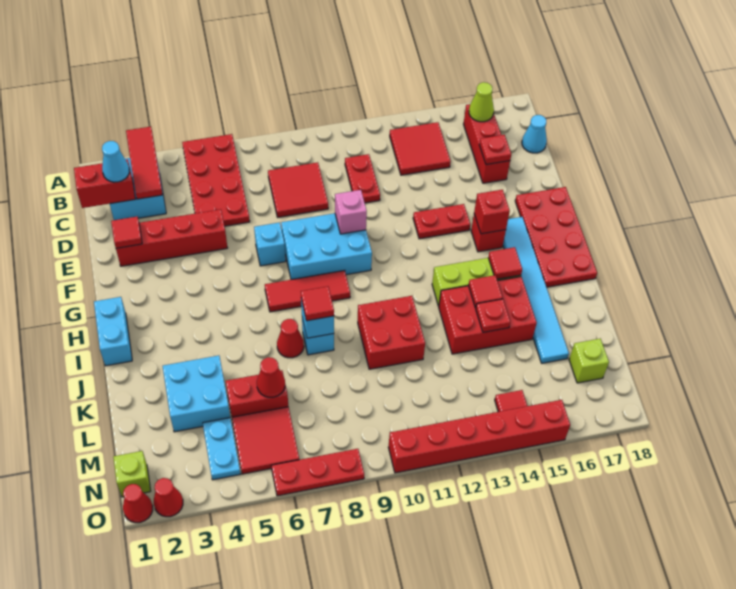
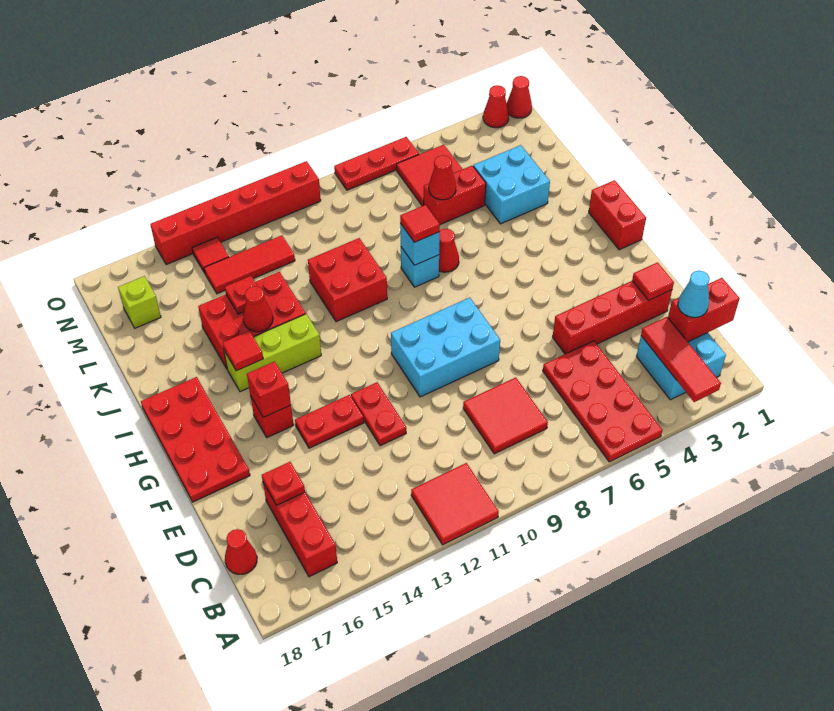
red tile B13:C14 level 1 -> red tile A11:B12 level 1
lime cone B16 level 2 -> none
red plate C11:D11 level 1 -> red plate E12:F12 level 1
cyan cone C18 level 1 -> red cone C18 level 1
cyan brick F7 level 1 -> none
pink brick F10 level 2 -> none
cyan tile G16:L16 level 1 -> none
cyan brick H1:I1 level 1 -> red brick H1:I1 level 1
red tile H7:H9 level 1 -> red tile M12:M14 level 1
red tile J14 level 2 -> red cone J14 level 2
cyan plate M4:N4 level 1 -> none
lime brick N1 level 1 -> none

